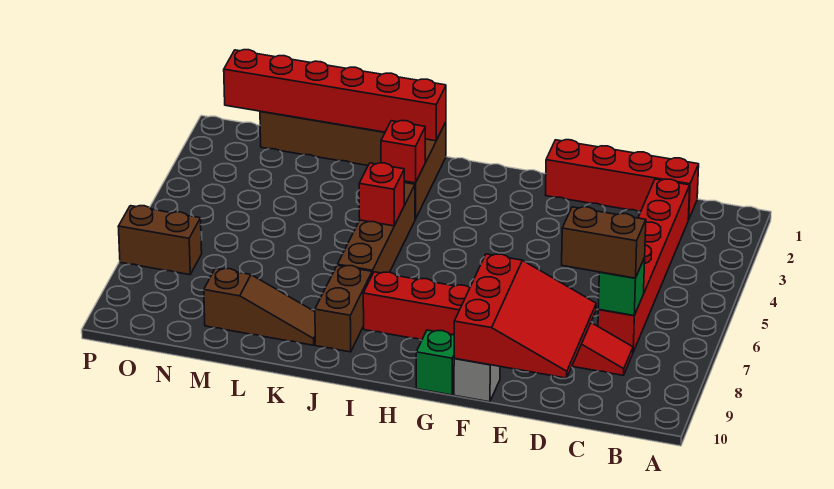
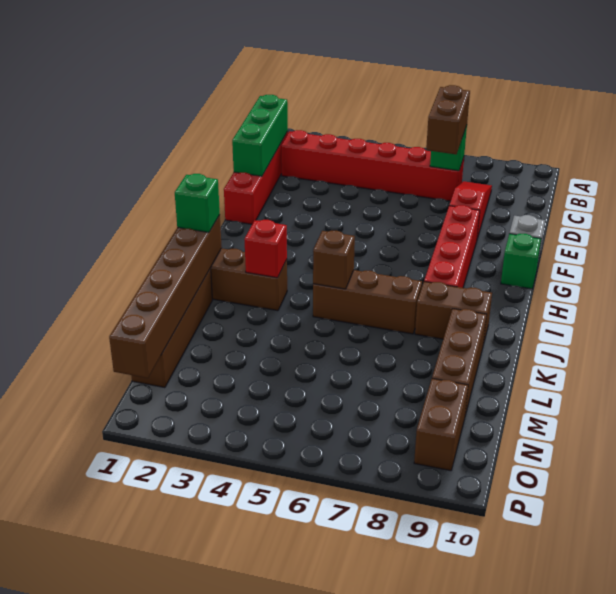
none -> green brick C1:E1 level 2
red slope D8:F10 level 2 top F -> none
red brick J1:O1 level 2 -> brown brick J1:O1 level 2
none -> green brick J1 level 3
brown brick J4:J7 level 1 -> brown brick J5:J7 level 1
red brick J5 level 2 -> brown brick J5 level 2
brown slope K9:M9 level 1 top M -> brown brick K9:M9 level 1
brown brick O7:P7 level 1 -> brown brick N9:O9 level 1

